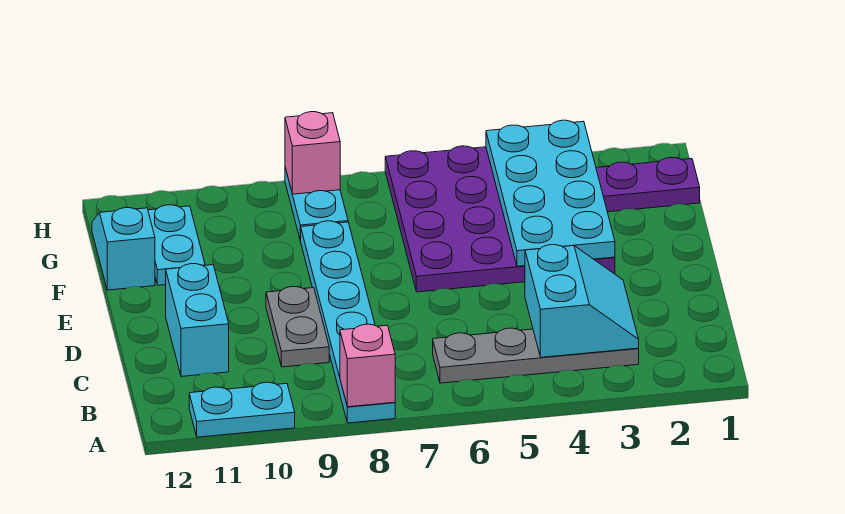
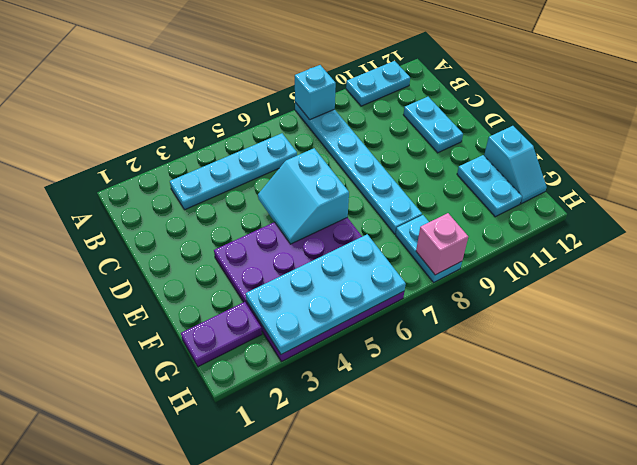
pink brick A8 level 2 -> cyan brick A8 level 2
grey plate B3:B6 level 1 -> cyan plate B3:B6 level 1
cyan slope B3:C4 level 2 top 4 -> cyan slope D5:E6 level 2 top 6
grey plate C9:D9 level 1 -> none
cyan brick C11:D11 level 1 -> cyan plate C11:D11 level 1
cyan plate E3:H4 level 2 -> cyan plate G3:H6 level 2

